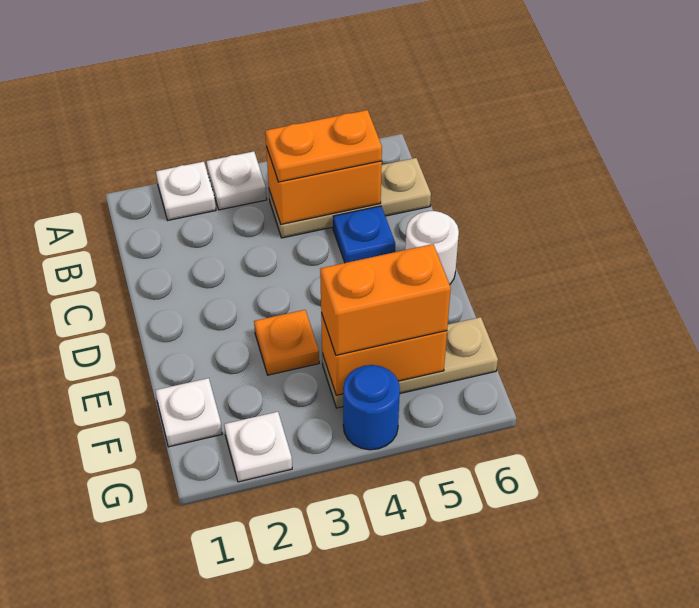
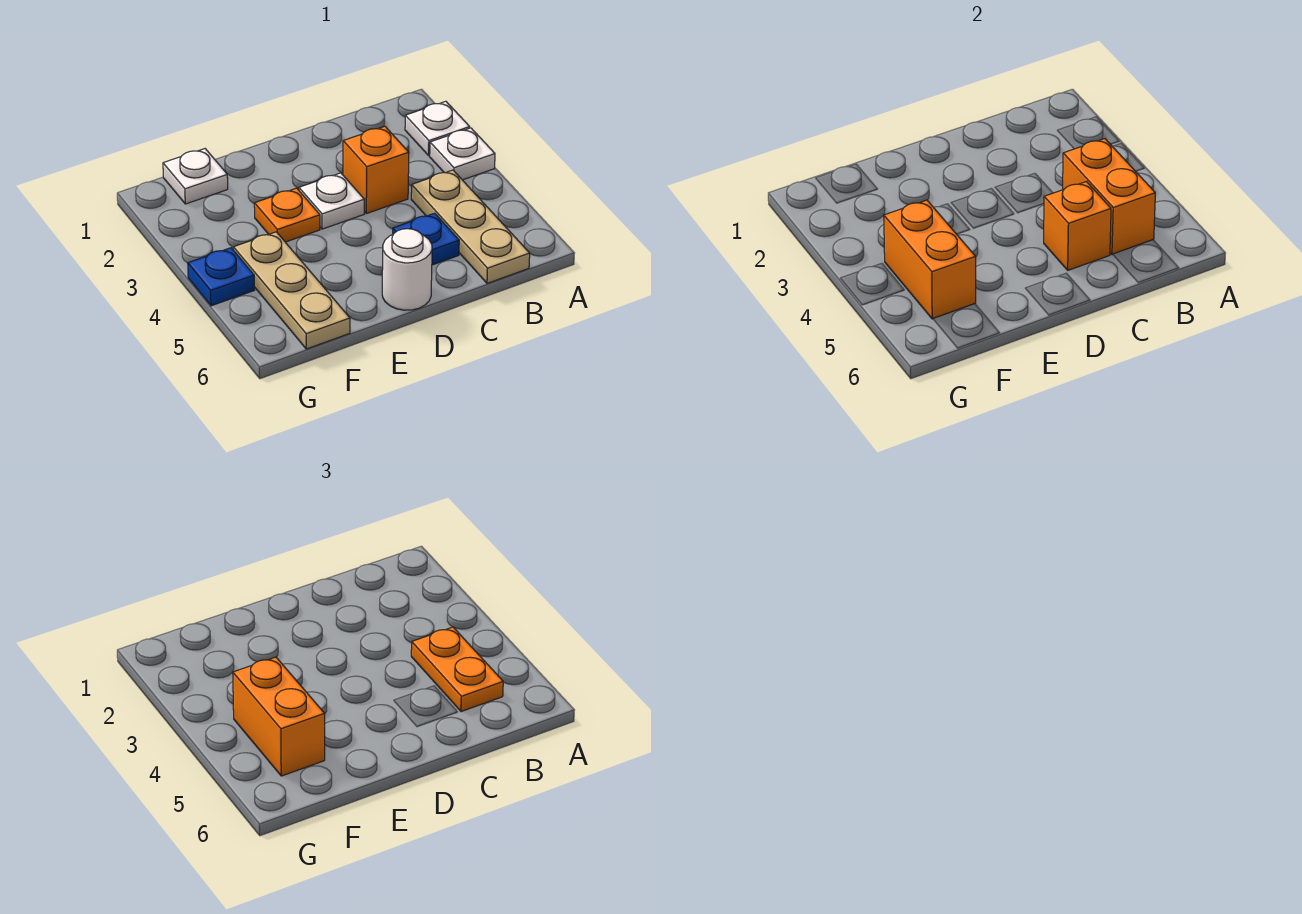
none -> orange brick C3 level 1
none -> orange brick C5 level 2
white plate G2 level 1 -> white plate D3 level 1
blue round brick G4 level 1 -> blue plate G4 level 1

